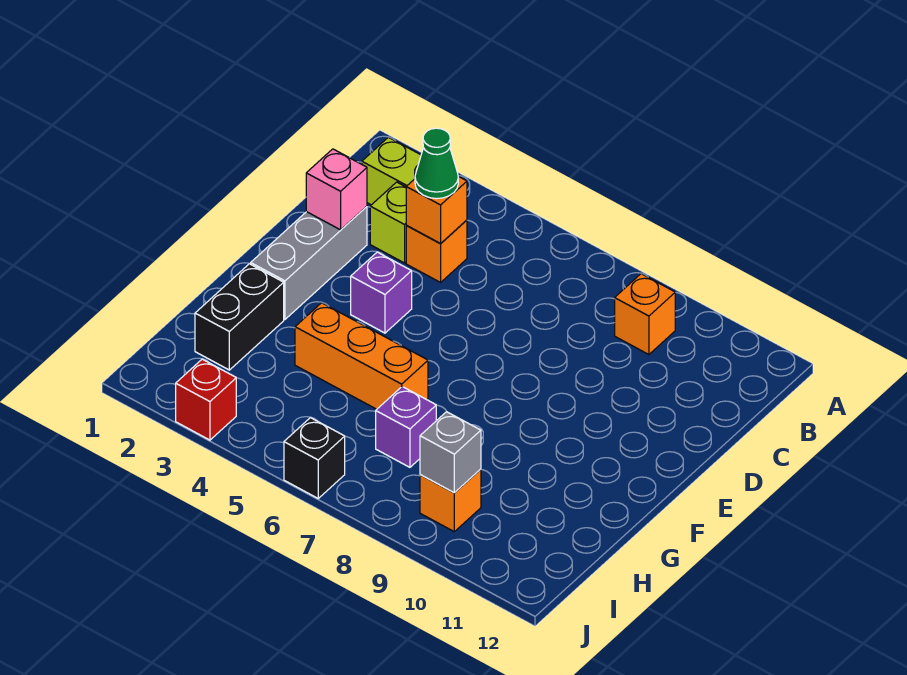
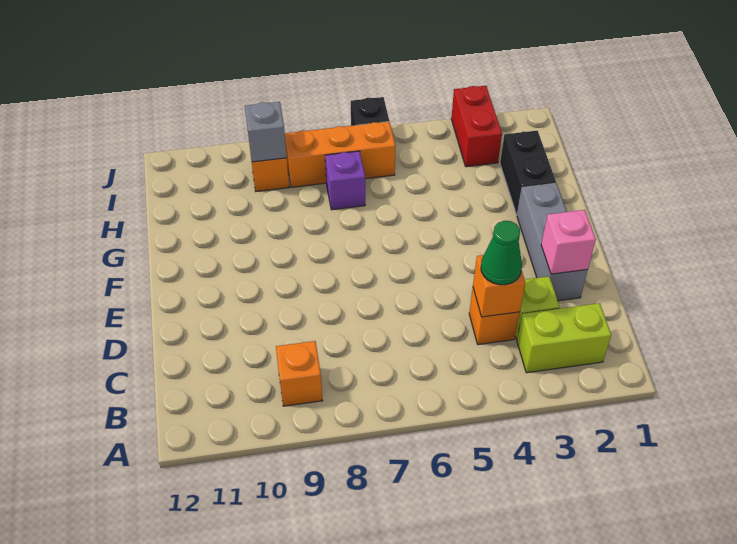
purple brick E4 level 1 -> none
orange brick G4:G6 level 1 -> orange brick I6:I8 level 1
red brick J3 level 1 -> red brick I3:J3 level 1

